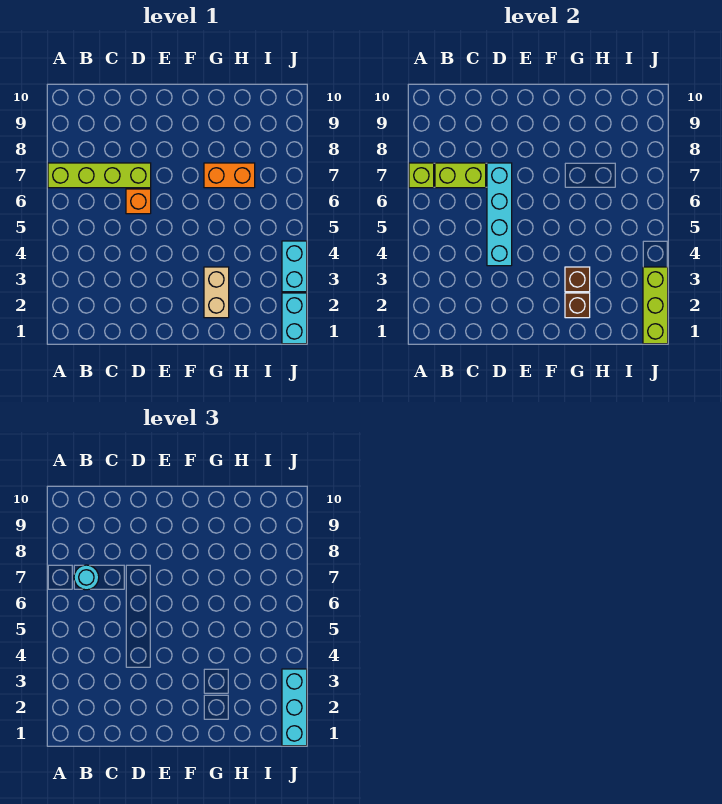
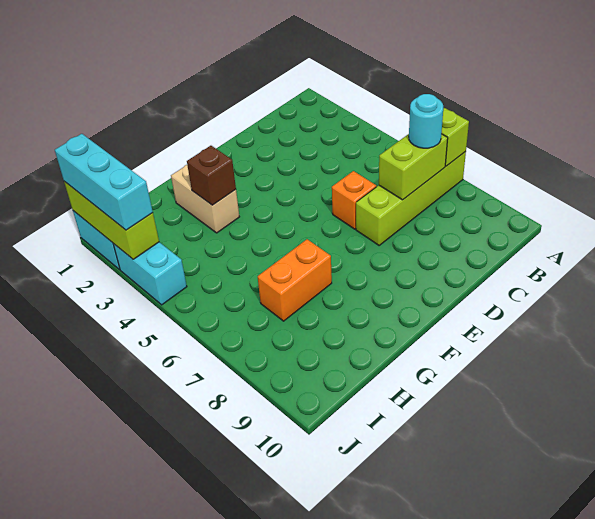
cyan brick D4:D7 level 2 -> none
brown brick G2 level 2 -> none

